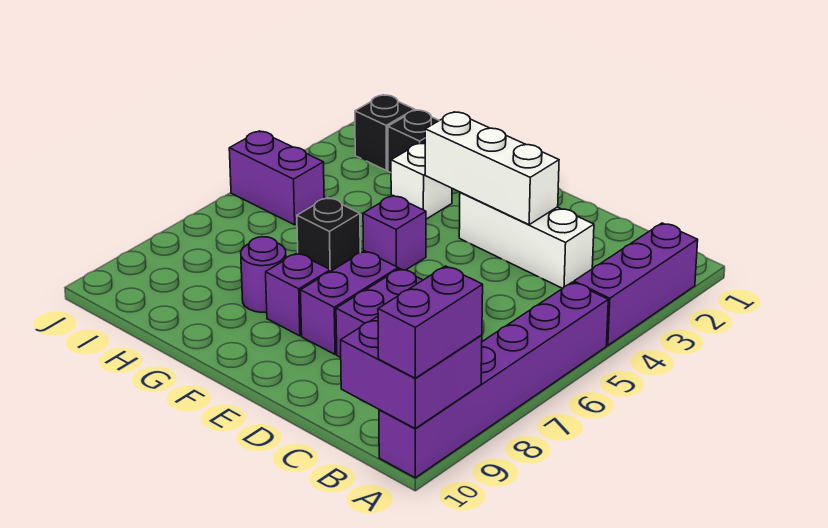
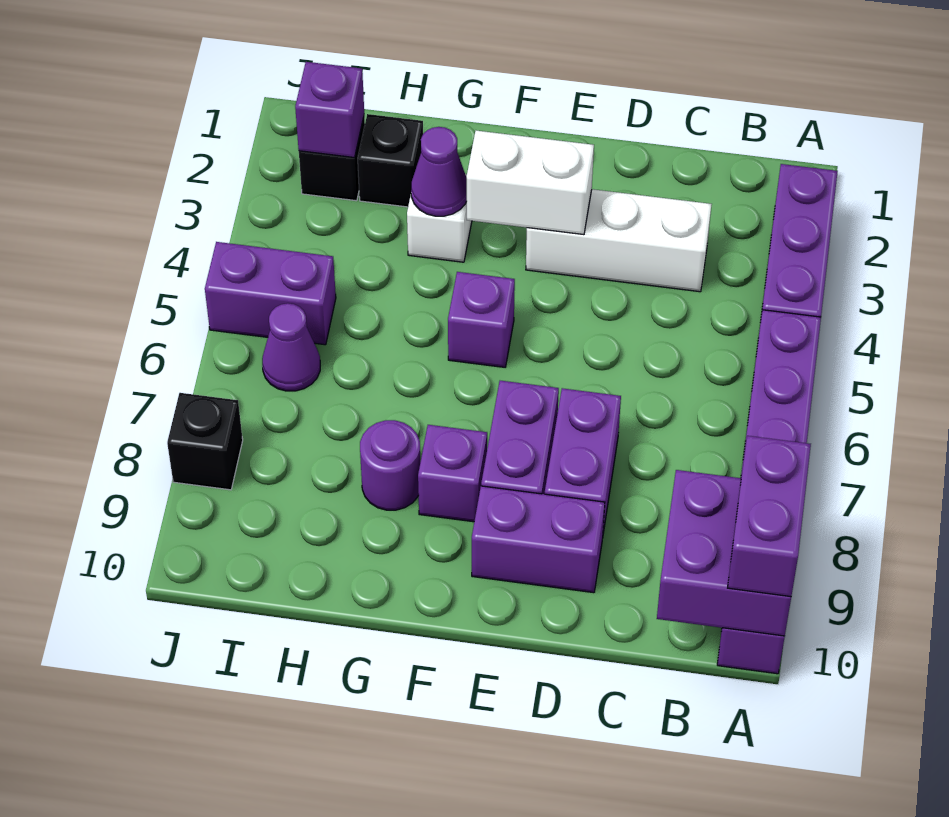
white brick D3:F3 level 2 -> white brick E3:F3 level 2
none -> purple brick D9:E9 level 1
none -> purple cone G3 level 2
black brick G6 level 1 -> black brick J8 level 1
none -> purple brick I2 level 2
none -> purple cone I6 level 1

